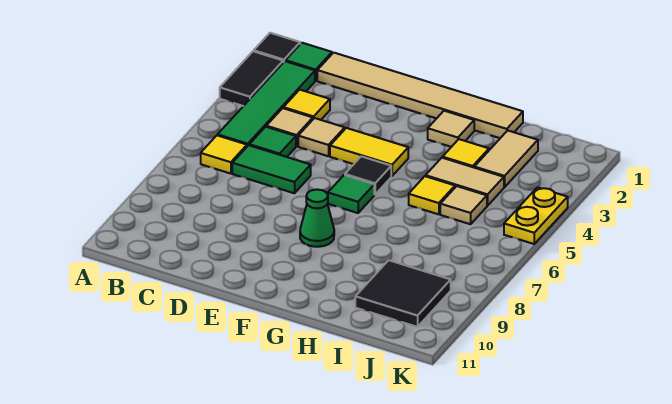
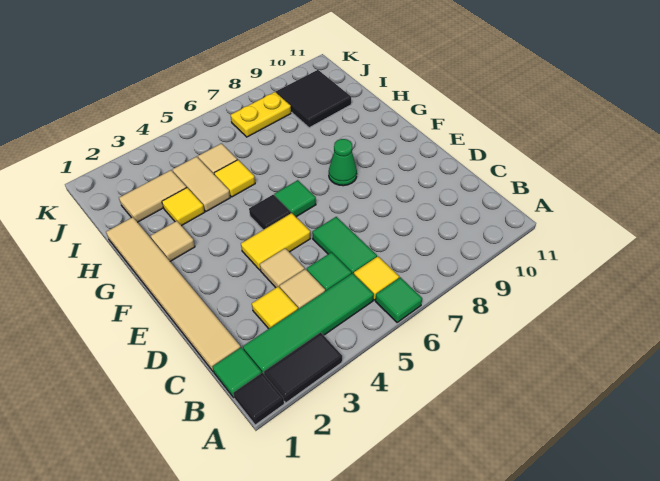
none -> green tile A6 level 1
yellow tile E4:F4 level 1 -> yellow tile E4:E5 level 1
yellow plate K4:K5 level 1 -> yellow plate J7:J8 level 1

